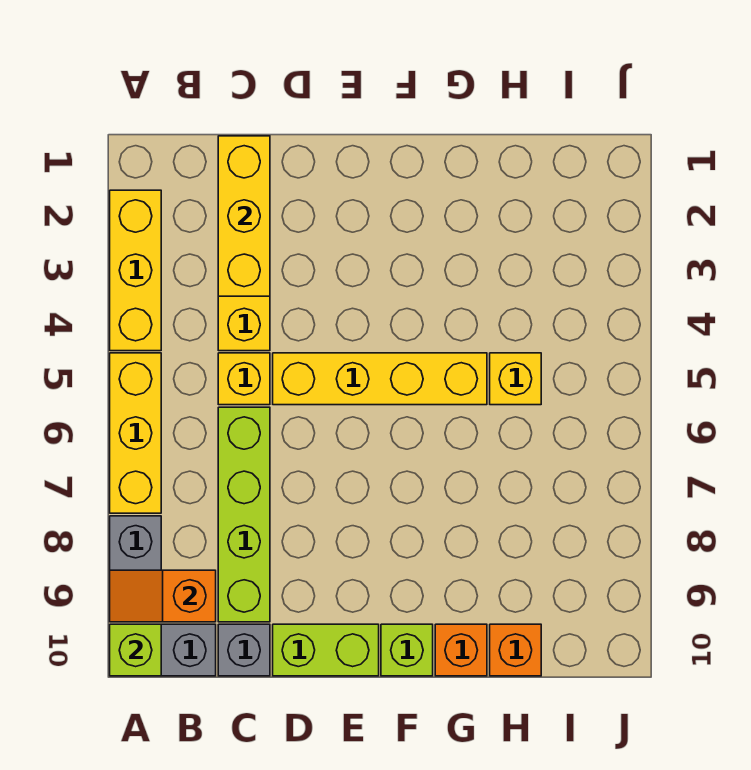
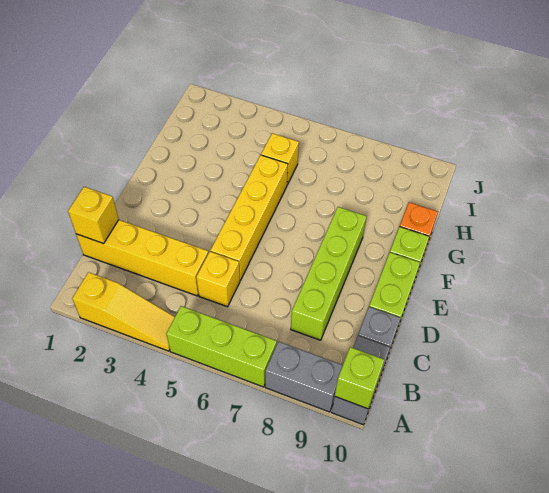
yellow brick A2:A4 level 1 -> yellow slope A2:A4 level 1 top 2
yellow brick A5:A7 level 1 -> lime brick A5:A7 level 1
orange slope A9:B9 level 2 top B -> none
yellow brick C1:C3 level 2 -> yellow brick C1 level 2
lime brick C6:C9 level 1 -> lime brick C8:F8 level 1
orange brick H10 level 1 -> none

